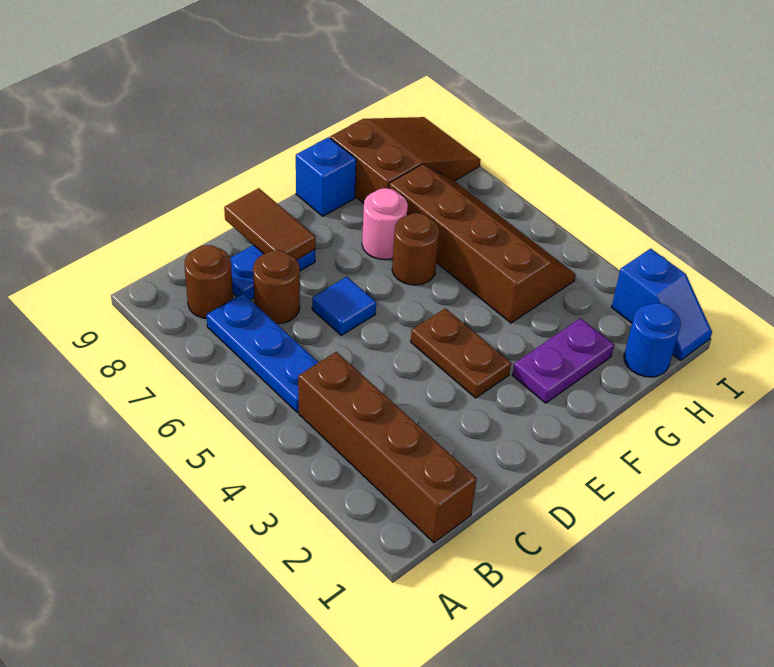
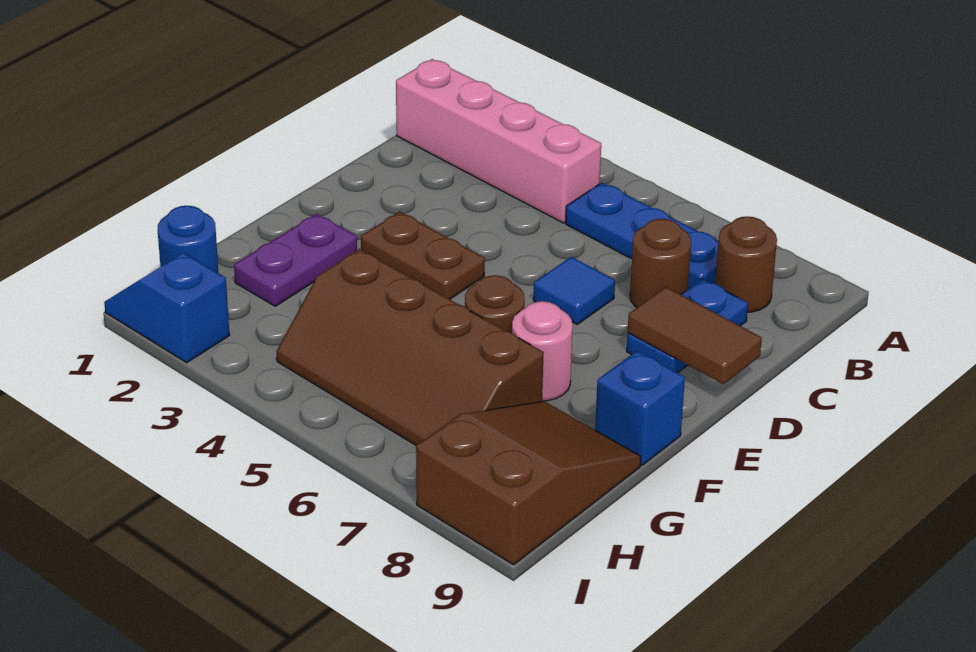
brown brick B1:B4 level 1 -> pink brick B1:B4 level 1
brown slope G8:I9 level 1 top G -> brown slope G8:I9 level 1 top I

